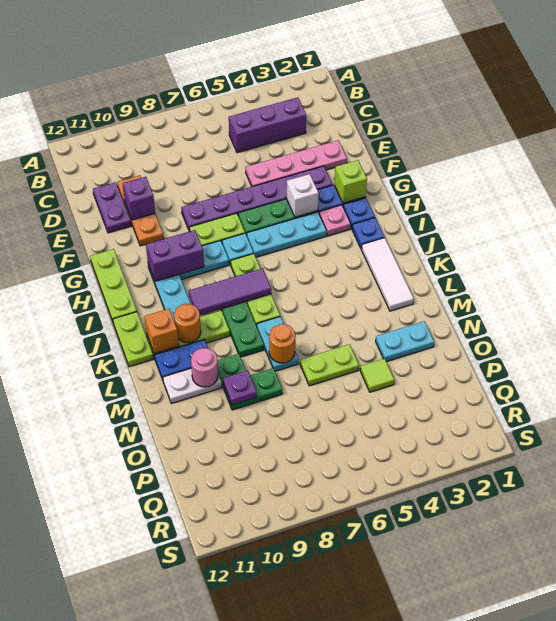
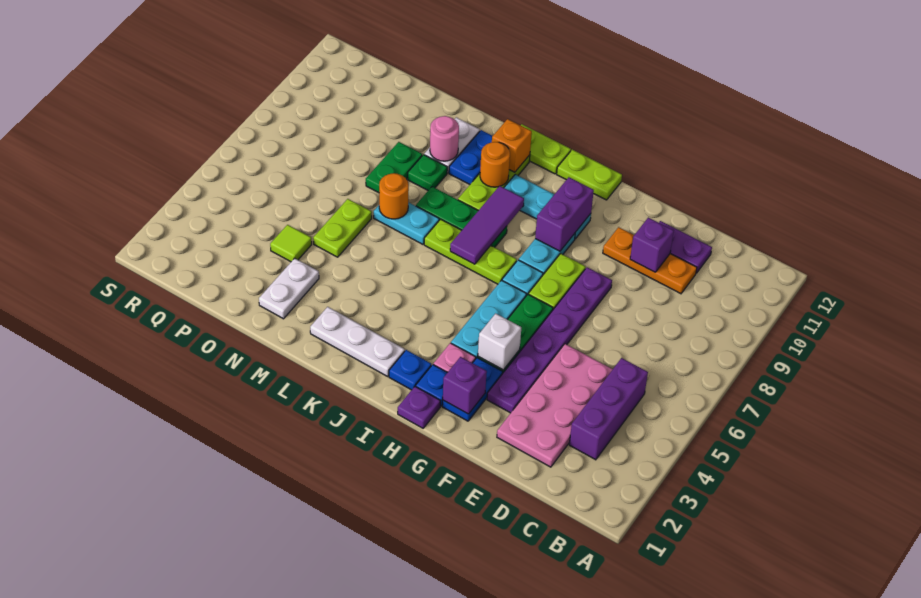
pink plate E2:E5 level 1 -> pink plate D2:E5 level 1
lime brick G2 level 2 -> purple brick G2 level 2
lime plate G12:I12 level 1 -> lime plate H12:I12 level 1
white tile J2:L2 level 1 -> white plate J2:L2 level 1
cyan plate N2:N3 level 1 -> white plate N2:N3 level 1
purple plate N9 level 2 -> purple plate H1 level 1

